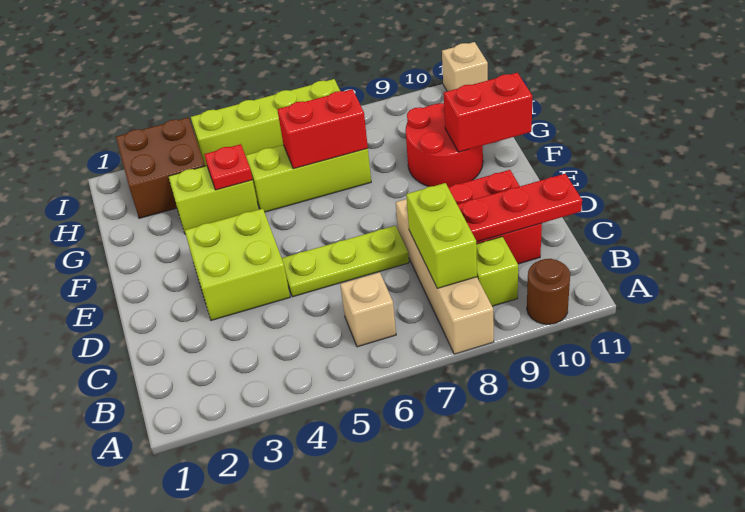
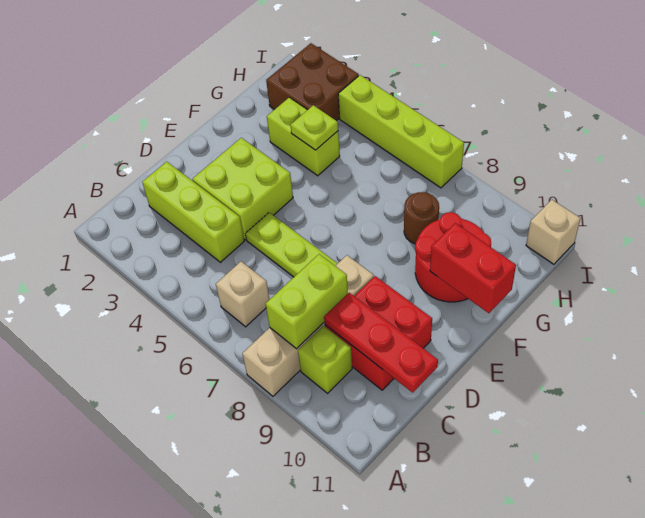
brown round brick A10 level 1 -> brown round brick G8 level 1
red plate G4 level 2 -> lime plate G4 level 2
lime brick G5:G7 level 1 -> lime brick C2:C4 level 1
red brick G6:G7 level 2 -> none

